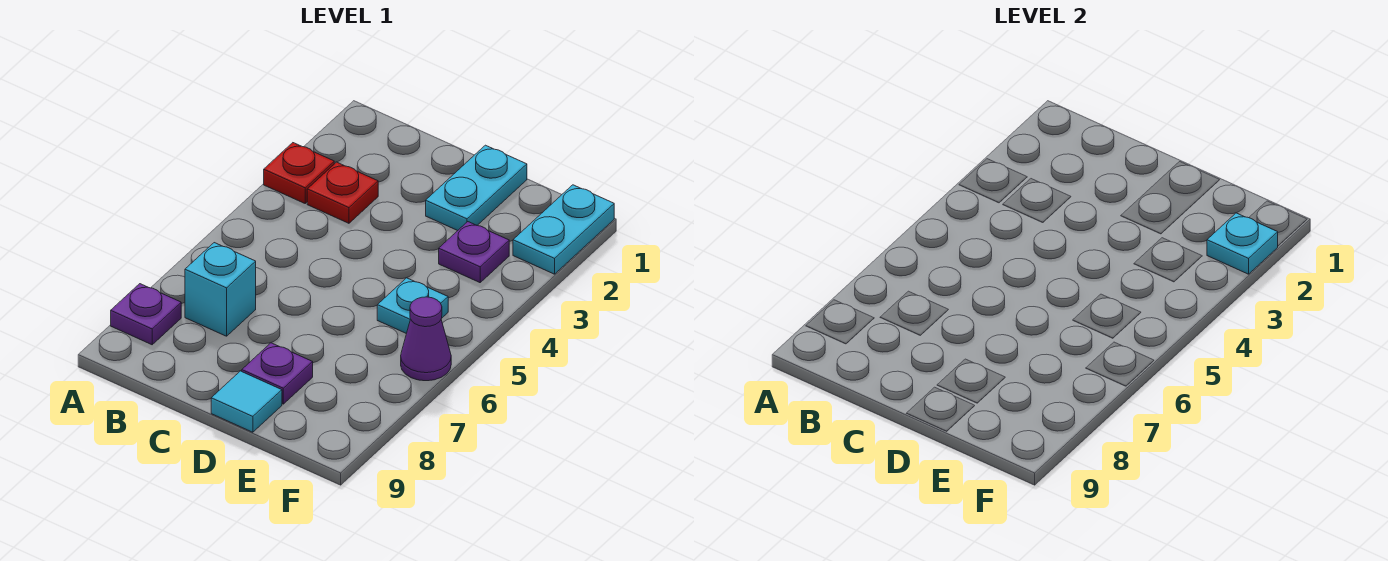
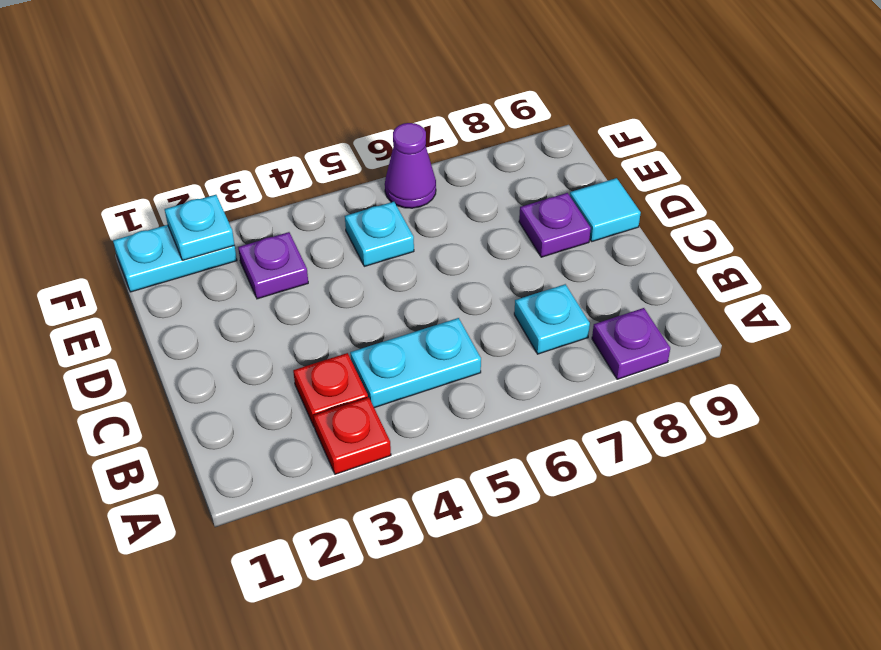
cyan brick B7 level 1 -> cyan plate B7 level 1
cyan plate D1:D2 level 1 -> cyan plate B4:B5 level 1

